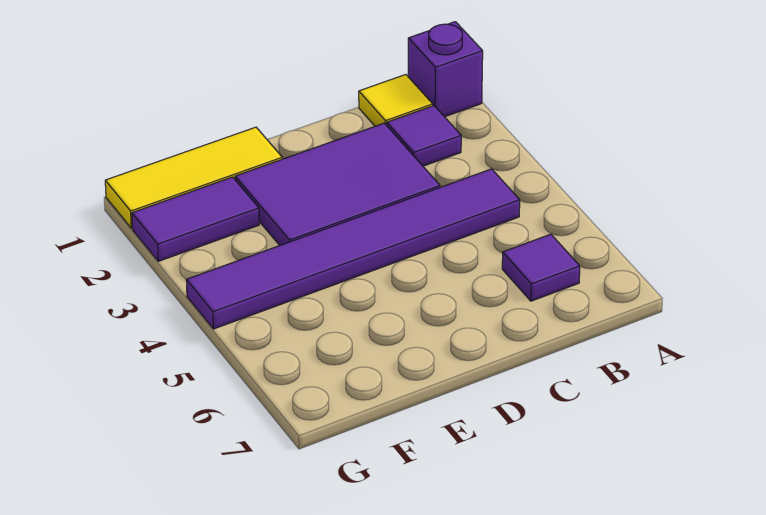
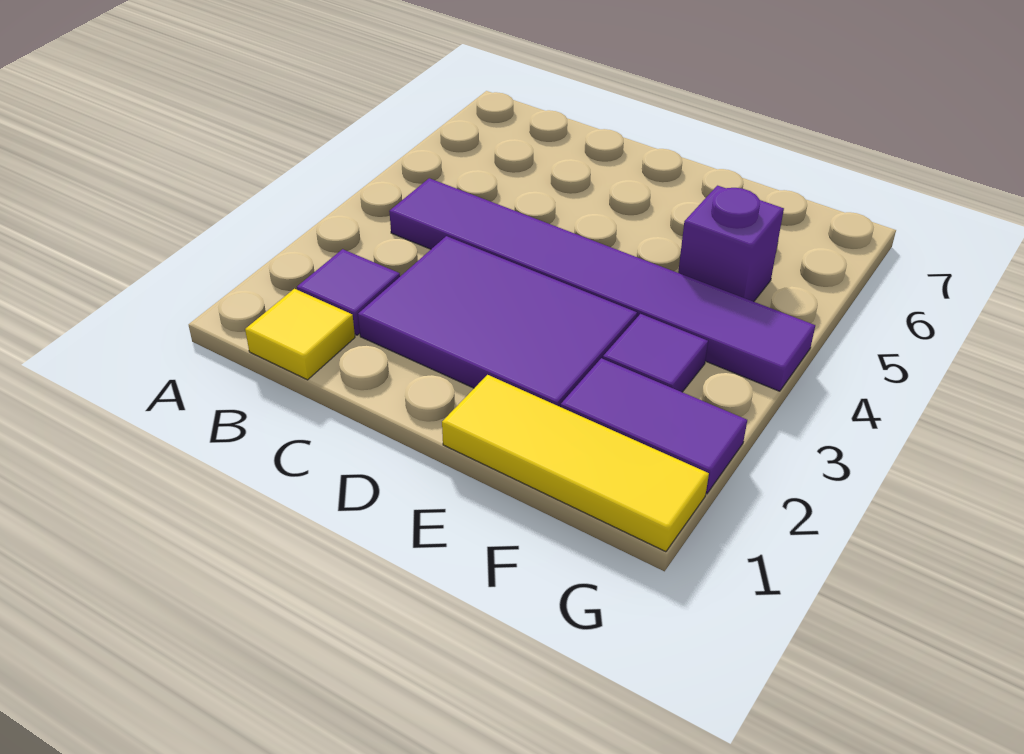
purple brick A1 level 1 -> purple brick F5 level 1
purple tile B6 level 1 -> purple tile F3 level 1

